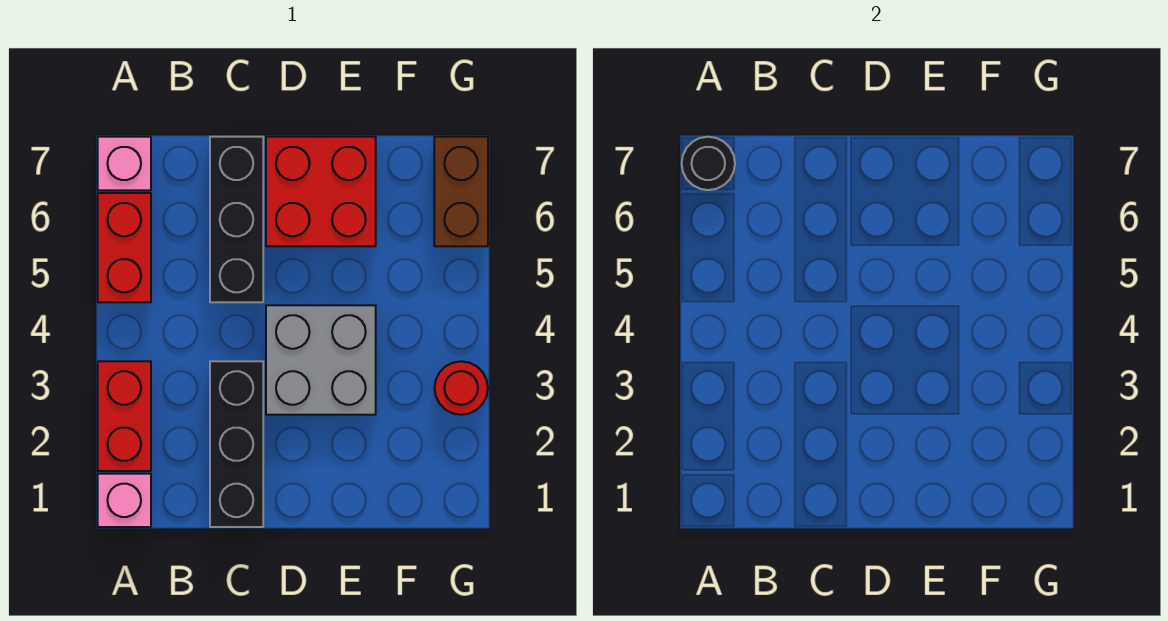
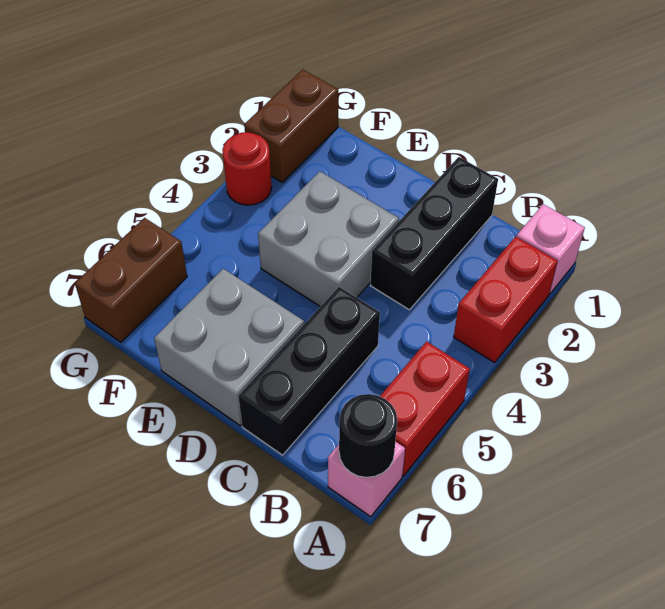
red brick D6:E7 level 1 -> grey brick D6:E7 level 1
none -> brown brick G1:G2 level 1

